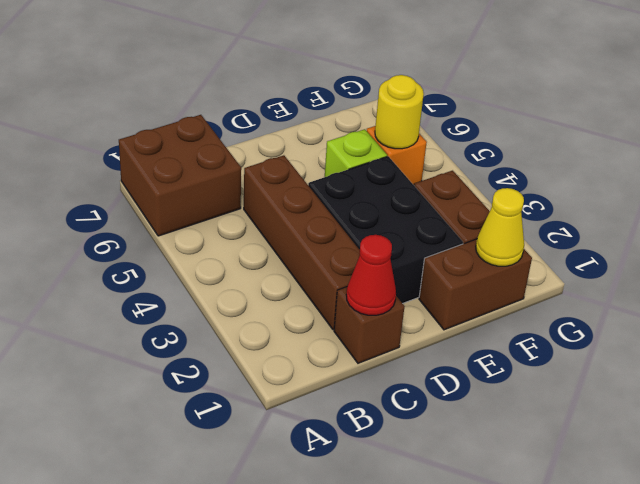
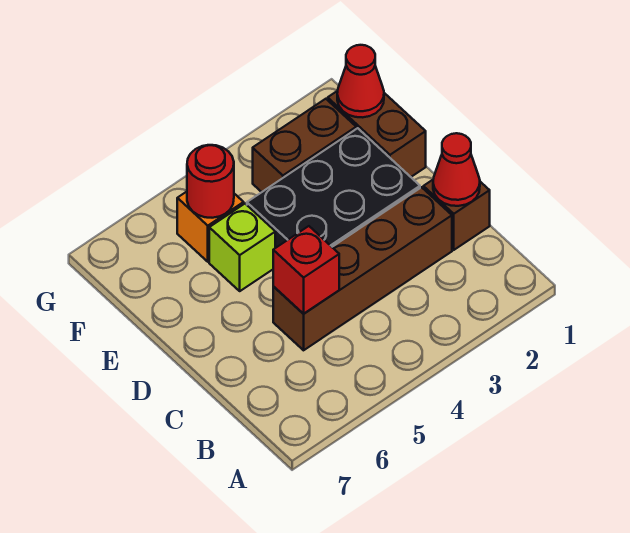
brown brick A6:B7 level 1 -> none
none -> red brick C5 level 2
yellow cone F1 level 2 -> red cone F1 level 2
yellow round brick F5 level 2 -> red round brick F5 level 2

